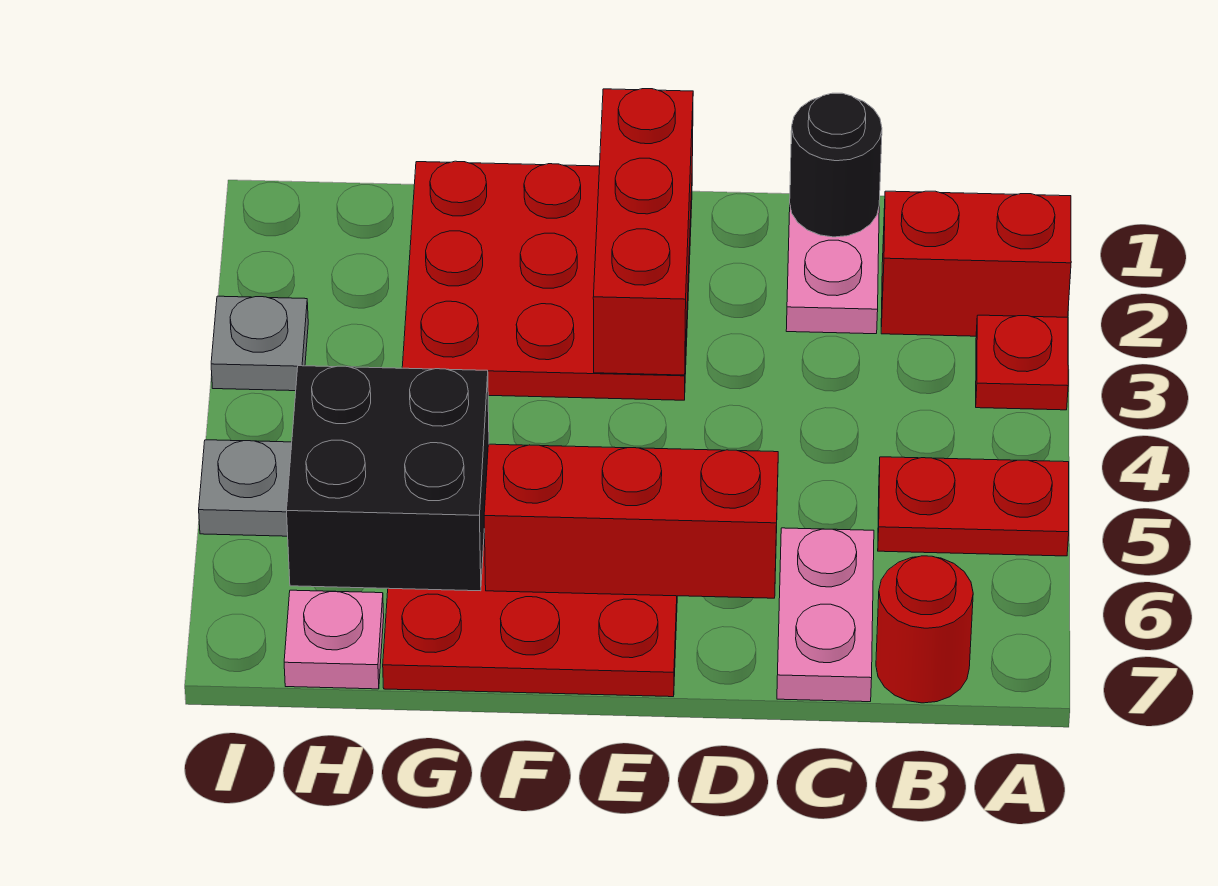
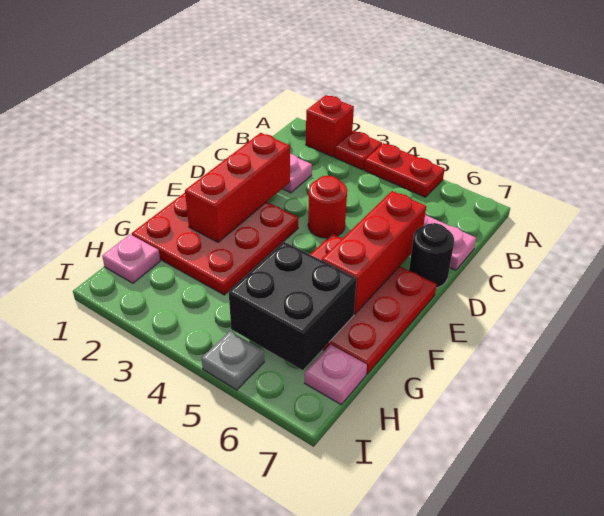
red brick A2:B2 level 1 -> red brick A2 level 1
red plate A5:B5 level 1 -> red plate A4:A5 level 1
red round brick B7 level 1 -> red round brick D4 level 1
black round brick C1 level 2 -> black round brick D7 level 1
red brick E1:E3 level 2 -> red brick D2:F2 level 2
none -> pink plate H1 level 1
grey plate I3 level 1 -> none

